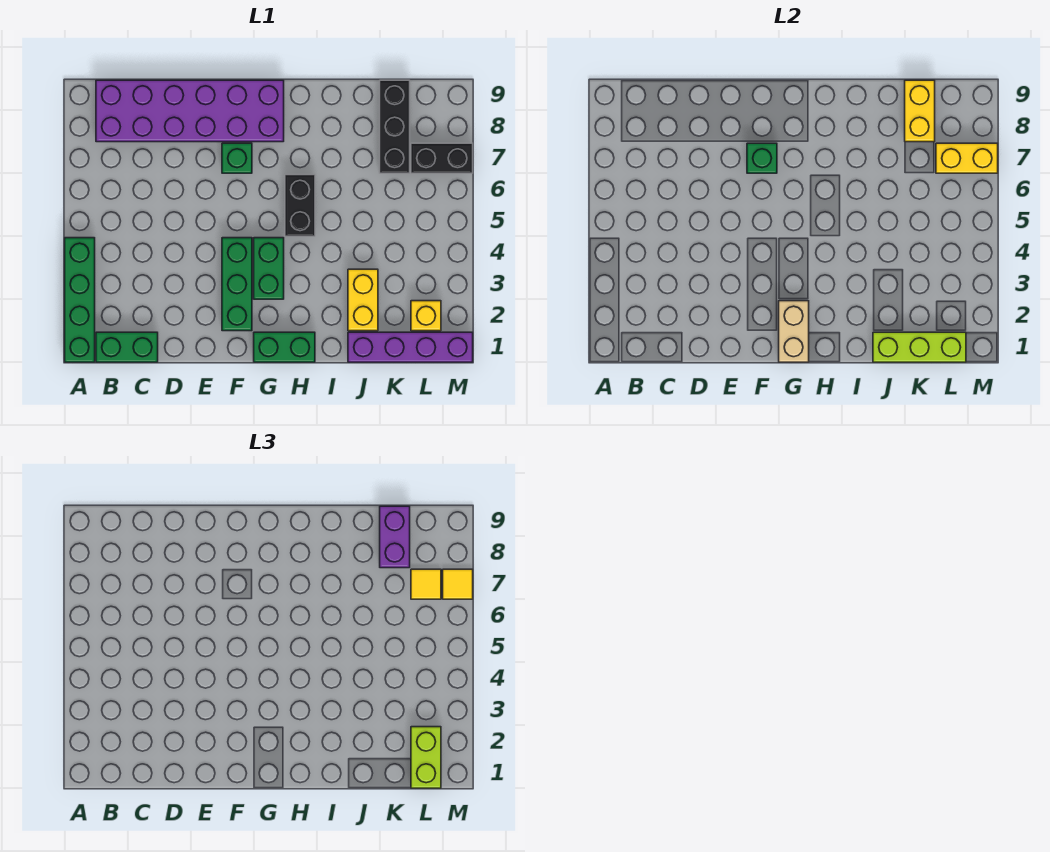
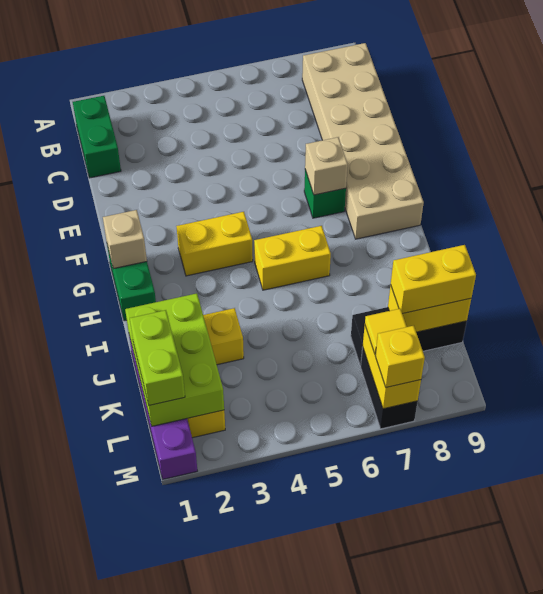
green brick A1:A4 level 1 -> none
purple brick B8:G9 level 1 -> tan brick B8:G9 level 1
green brick F2:F4 level 1 -> none
green brick F7 level 2 -> tan brick F7 level 2
tan brick G1:G2 level 2 -> tan brick G1 level 2
green brick G3:G4 level 1 -> yellow brick G3:G4 level 1
black brick H5:H6 level 1 -> yellow brick H5:H6 level 1
lime brick J1:L1 level 2 -> lime brick J1:L2 level 2
purple brick K8:K9 level 3 -> yellow brick K8:K9 level 3
lime brick L1:L2 level 3 -> lime brick K1:L1 level 3
yellow tile M7 level 3 -> yellow brick M7 level 3

